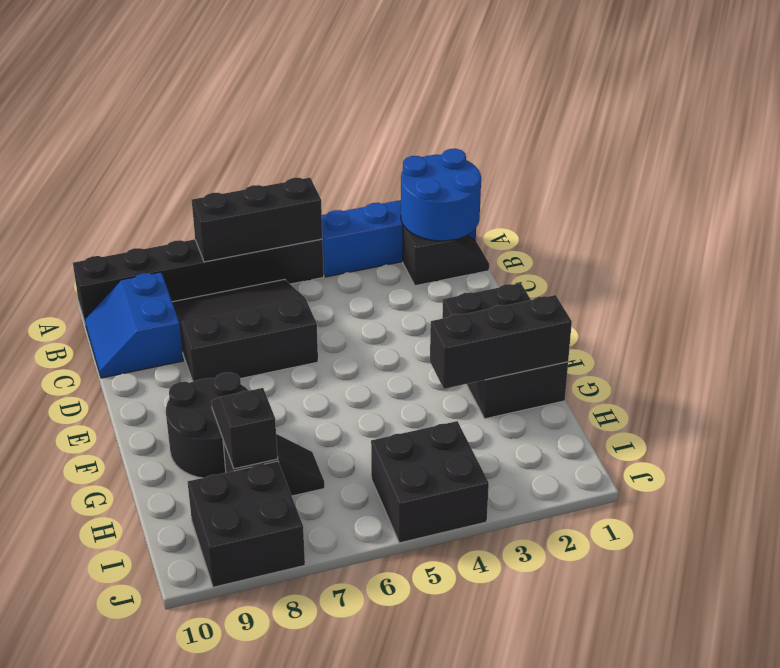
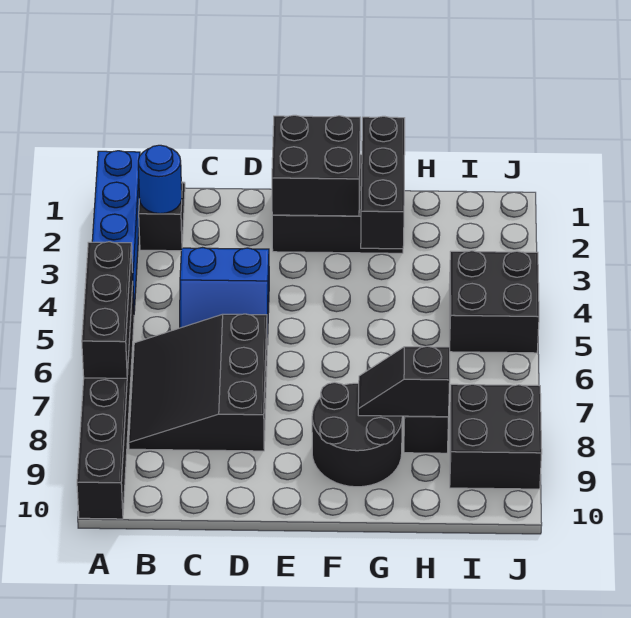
blue round brick A1:B2 level 2 -> blue round brick B2 level 2
blue slope B9:C10 level 1 top 9 -> blue slope C4:D5 level 1 top 4
none -> black brick E1:F2 level 2

